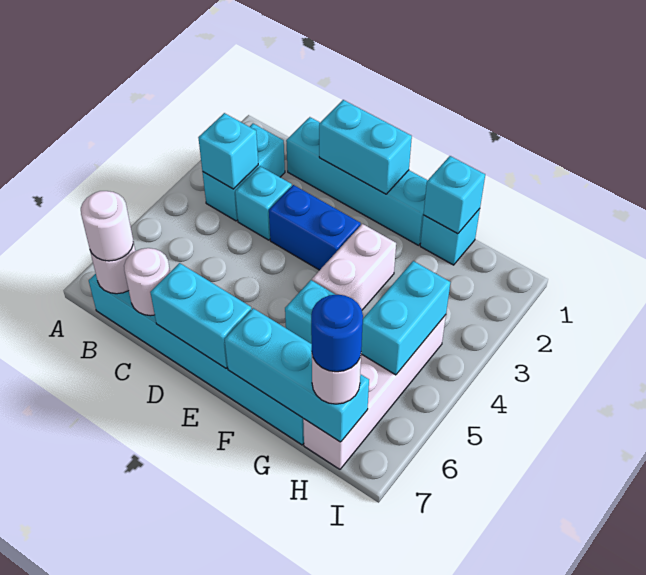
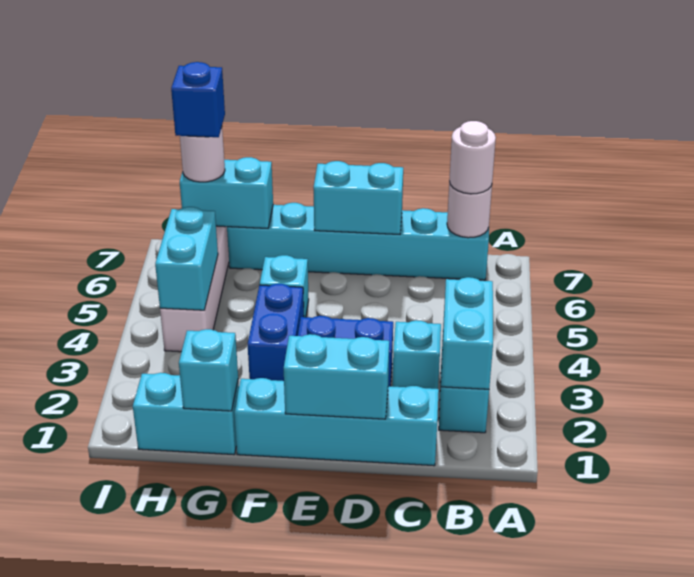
cyan brick B3 level 2 -> cyan brick B2:B3 level 2
white round brick C7 level 2 -> none
white brick F3:F4 level 1 -> blue brick F3:F4 level 1
cyan brick F7:H7 level 2 -> cyan brick G7:H7 level 2
cyan brick G1 level 1 -> cyan brick G1:H1 level 1
blue round brick H7 level 4 -> blue brick H7 level 4

